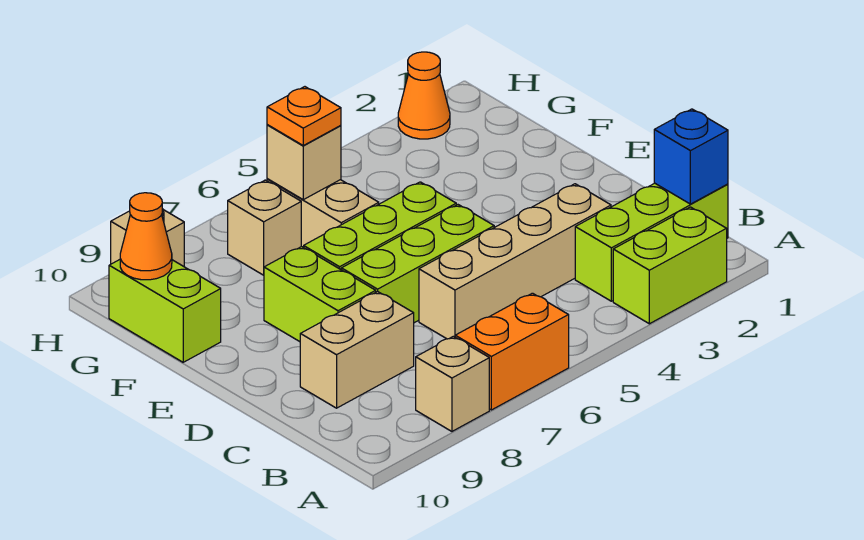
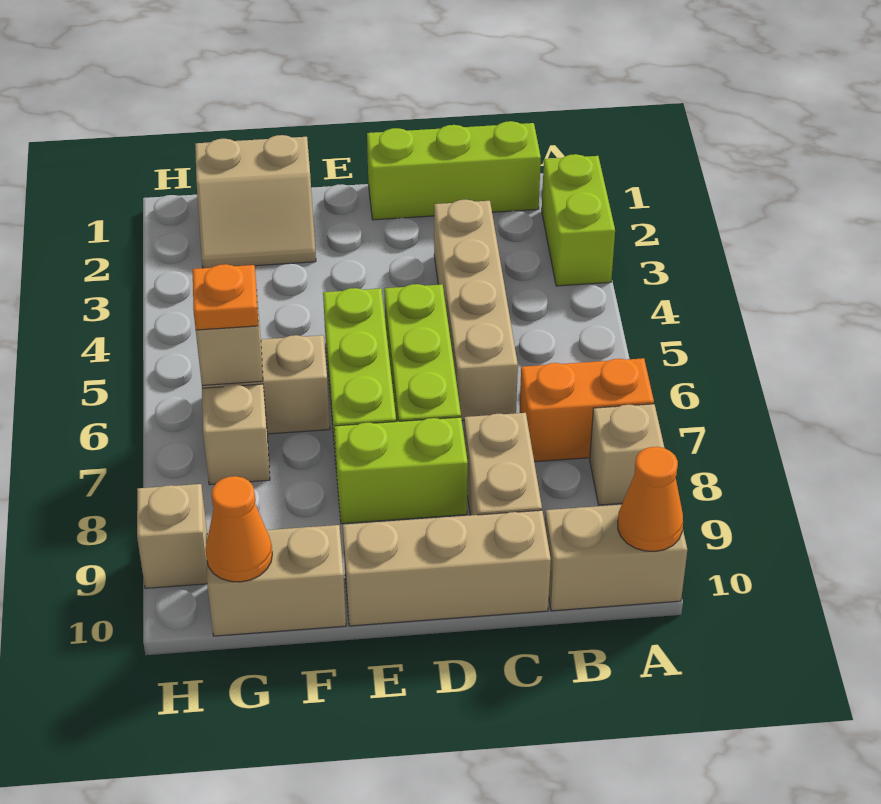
orange brick A6:A7 level 1 -> orange brick A7:B7 level 1
none -> tan brick A10:B10 level 1
lime brick B1:B3 level 1 -> lime brick B1:D1 level 1
blue brick B1 level 2 -> none
none -> tan brick C10:E10 level 1
none -> tan slope F1:G2 level 1 top 1
lime brick F10:G10 level 1 -> tan brick F10:G10 level 1
orange cone H2 level 1 -> orange cone A10 level 2

